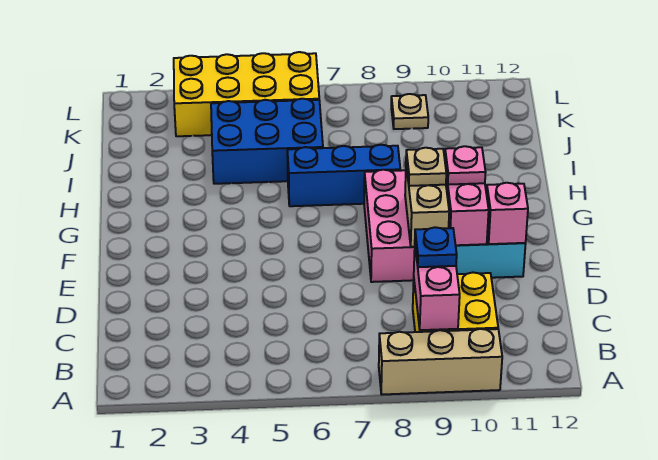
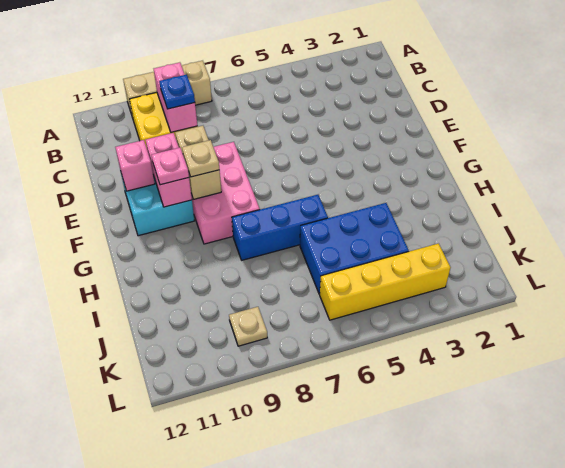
yellow brick K3:L6 level 1 -> yellow brick K3:K6 level 1

